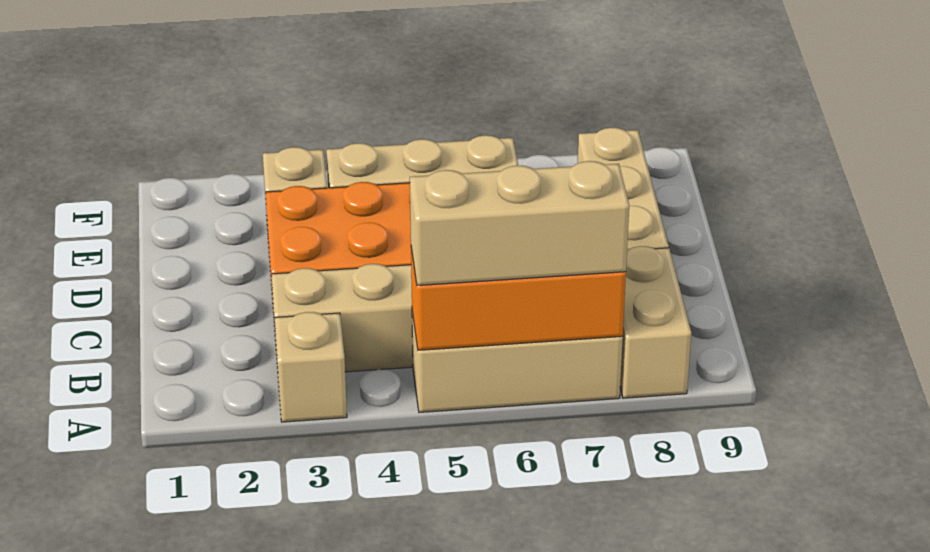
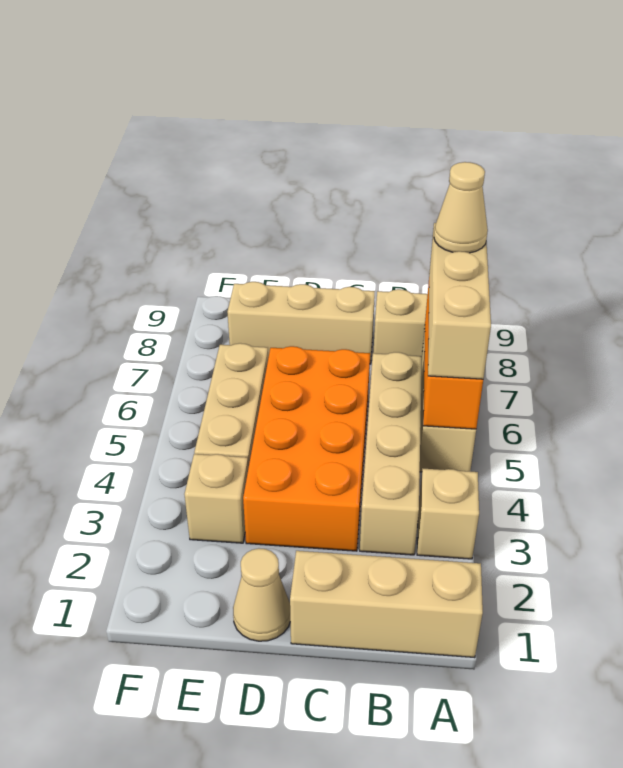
none -> tan brick A1:C1 level 1
none -> tan cone A7 level 4
none -> tan cone D1 level 1

